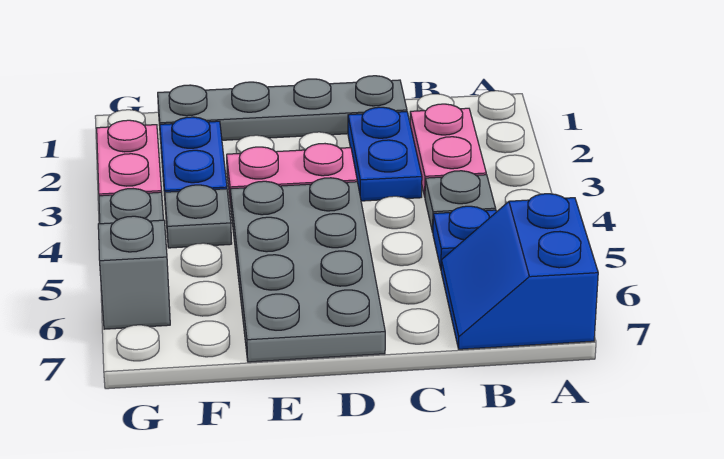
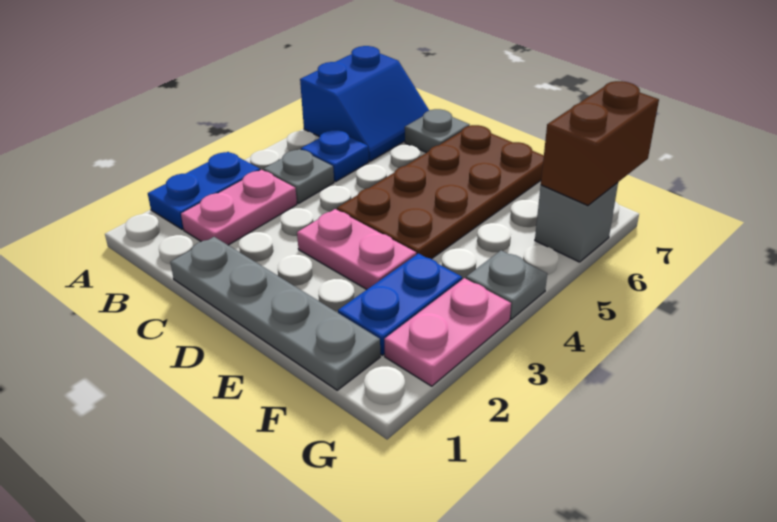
blue plate C2:C3 level 1 -> blue plate A2:A3 level 1
grey plate D4:E7 level 1 -> brown plate D4:E7 level 1
grey plate F4 level 1 -> grey plate C7 level 1
none -> brown brick G6:G7 level 2

